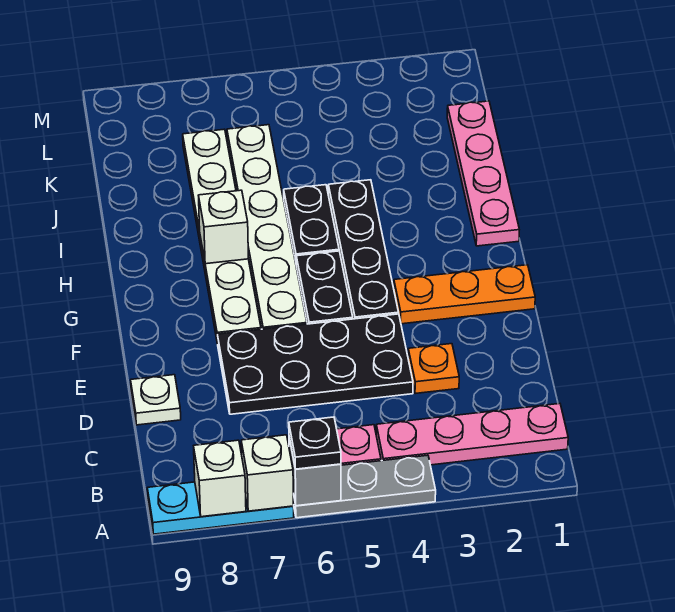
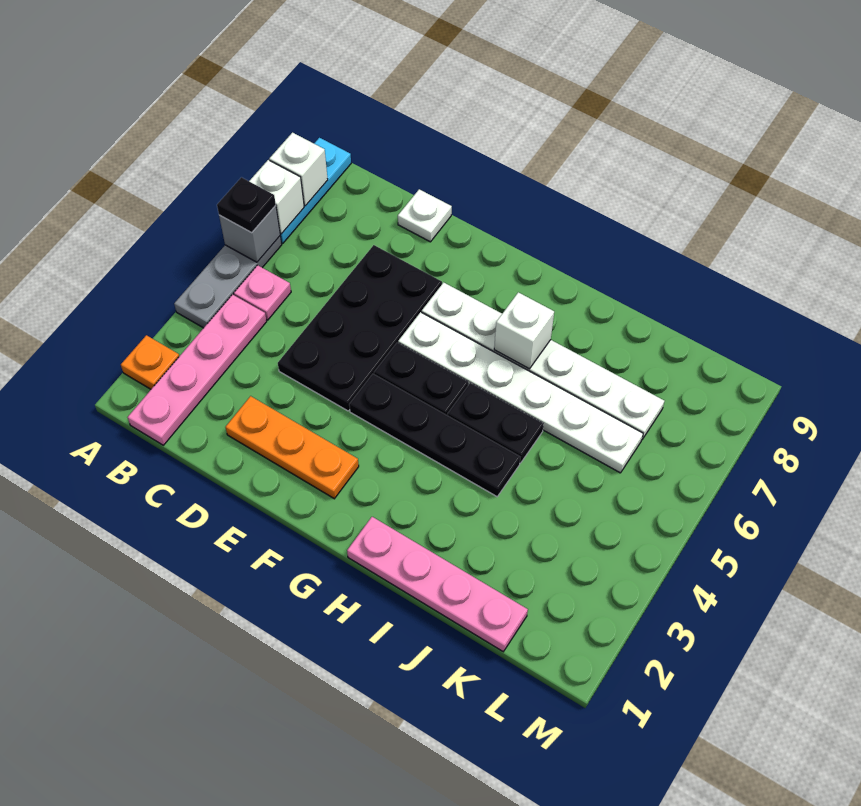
orange plate D3 level 1 -> orange plate A2 level 1
orange plate F1:F3 level 1 -> orange plate D2:F2 level 1

